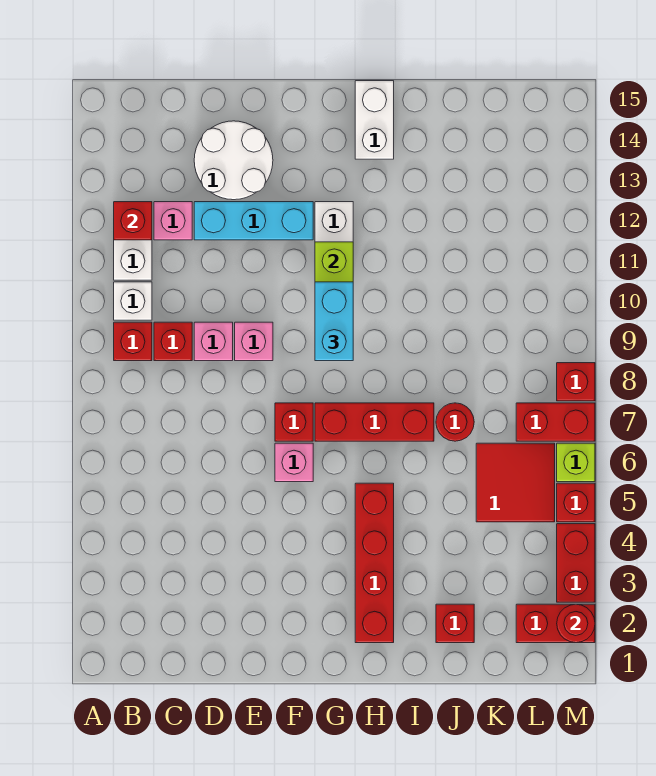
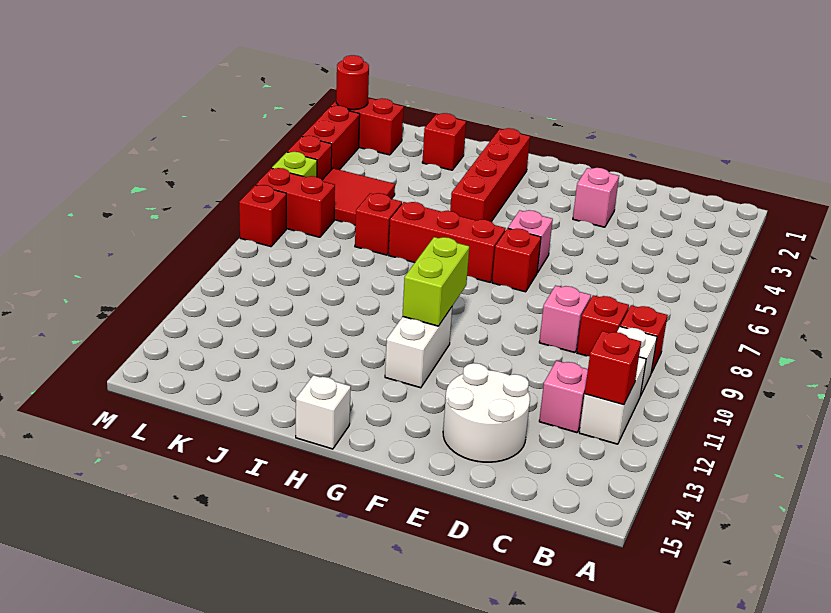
cyan brick D12:F12 level 1 -> none
pink brick E9 level 1 -> pink brick E3 level 1
cyan brick G9:G10 level 3 -> none
white brick H14:H15 level 1 -> white brick H15 level 1
red round brick J7 level 1 -> red brick J7 level 1

